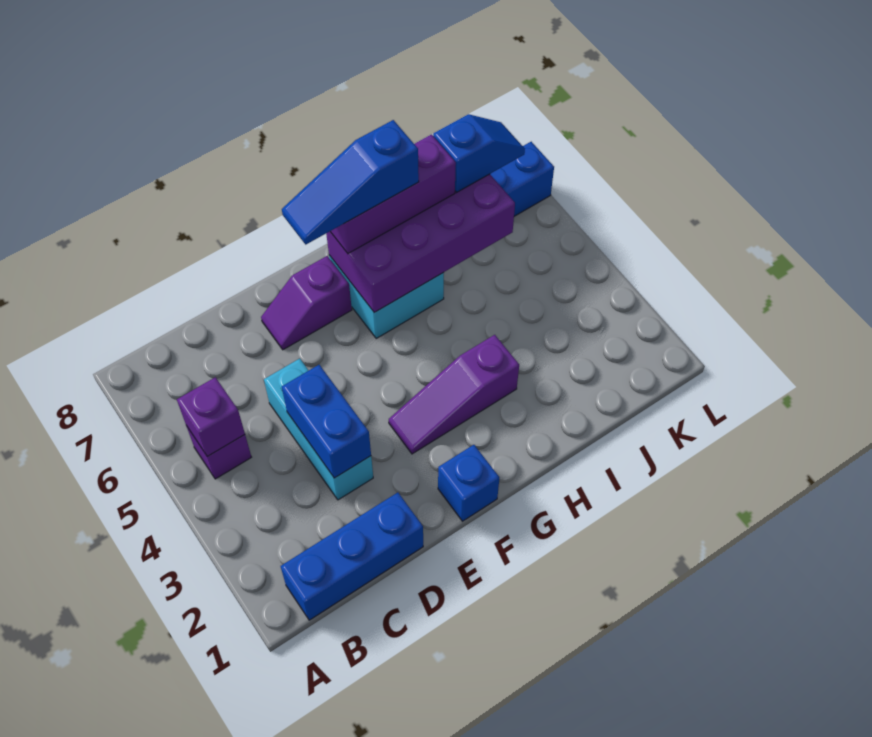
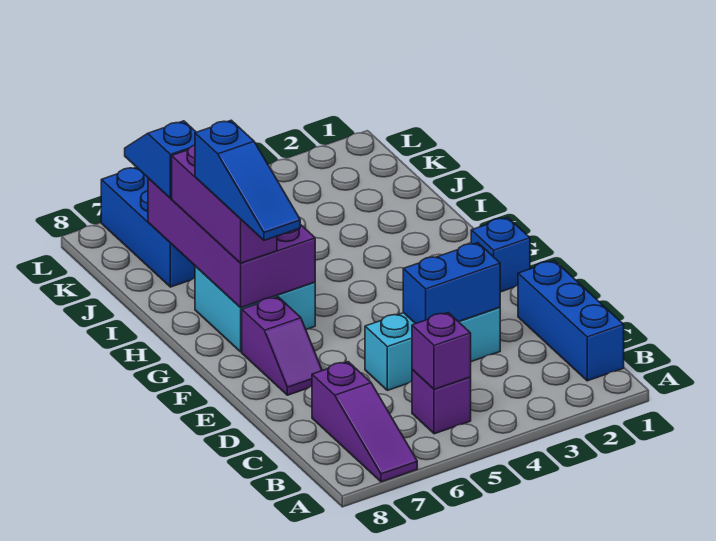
purple slope F3:H3 level 1 top H -> purple slope A7:C7 level 1 top C

